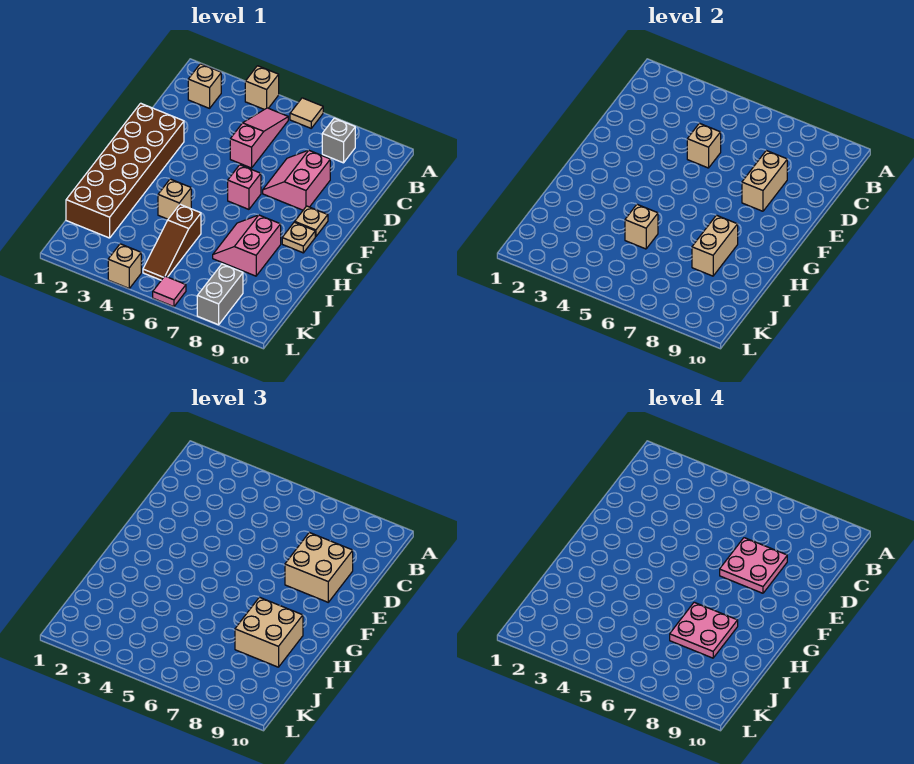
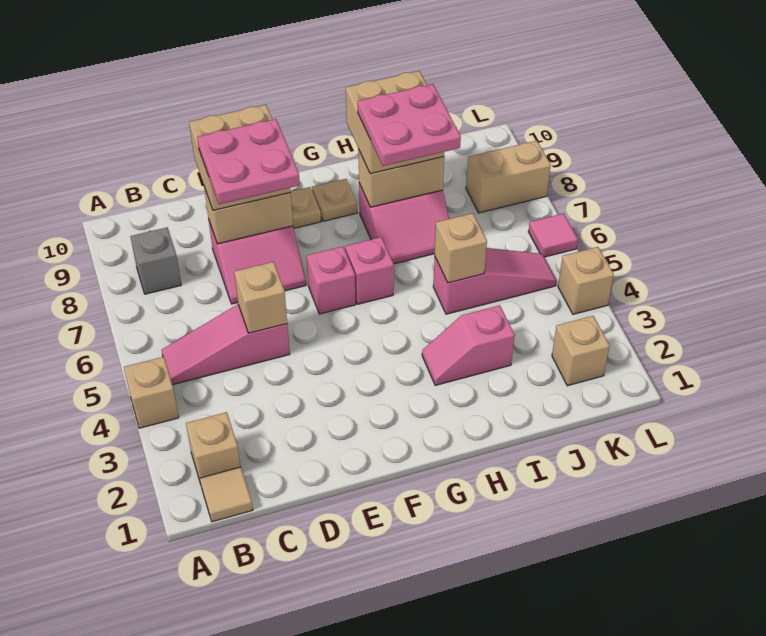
tan tile A6 level 1 -> tan tile B1 level 1
brown brick E1:J2 level 1 -> none
none -> pink brick G6 level 1
none -> pink slope H3:I3 level 1 top I
tan brick H4 level 1 -> tan brick K2 level 1
brown slope I5:K5 level 1 top I -> pink slope I5:K5 level 1 top I
grey brick K8:L8 level 1 -> tan brick K8:L8 level 1

